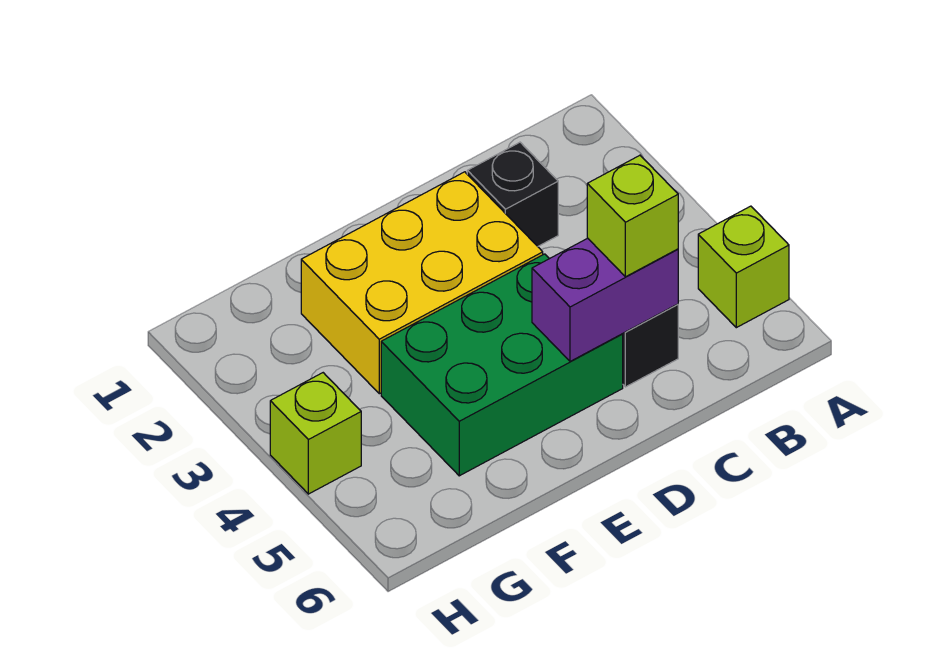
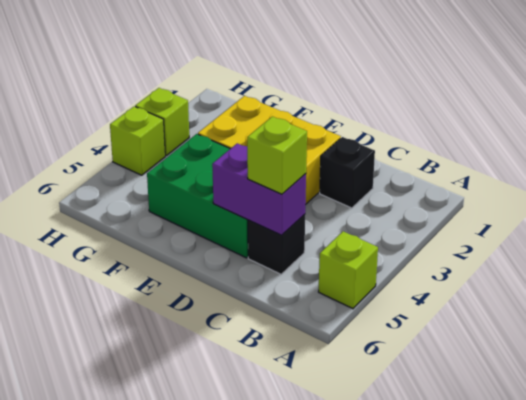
none -> lime brick H3 level 1

